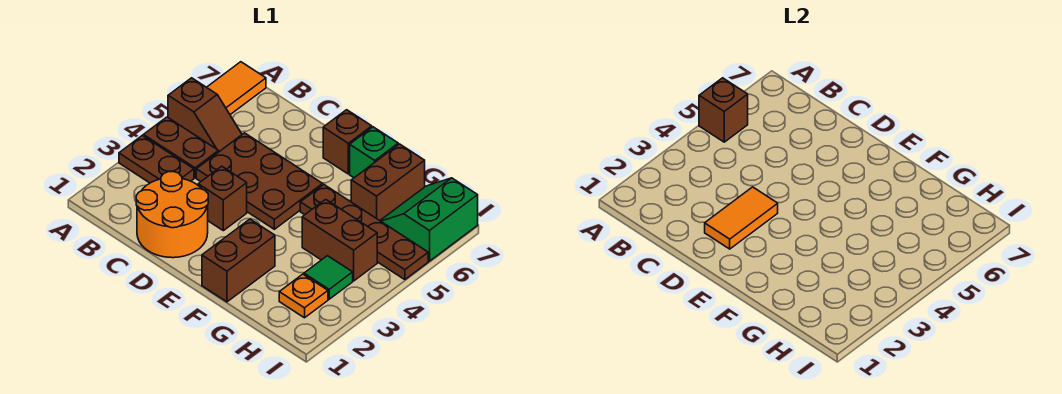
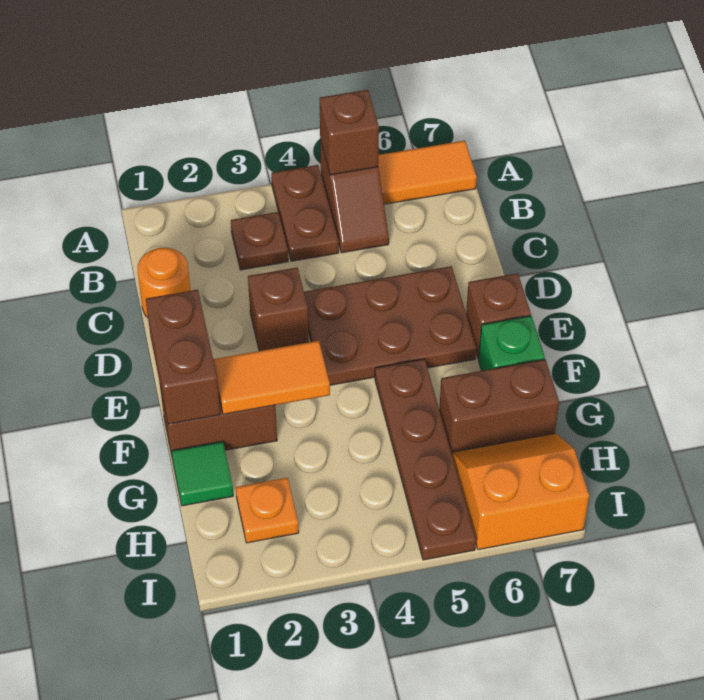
brown plate A3:B3 level 1 -> brown plate B3 level 1
orange round brick C1:D2 level 1 -> orange round brick C1 level 1
brown plate C4:E5 level 1 -> brown plate D4:E6 level 1
orange tile D2:D3 level 2 -> orange tile F2:F3 level 2
brown brick G4:H4 level 1 -> brown brick E1:F1 level 2
green tile H3 level 1 -> green tile G1 level 1
green slope H6:I7 level 1 top I -> orange slope H6:I7 level 1 top I

